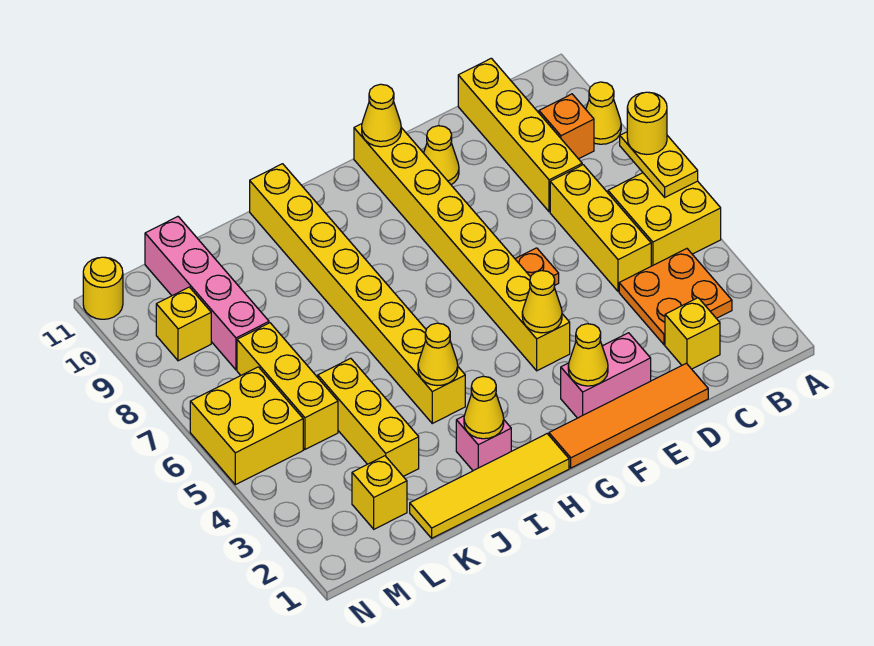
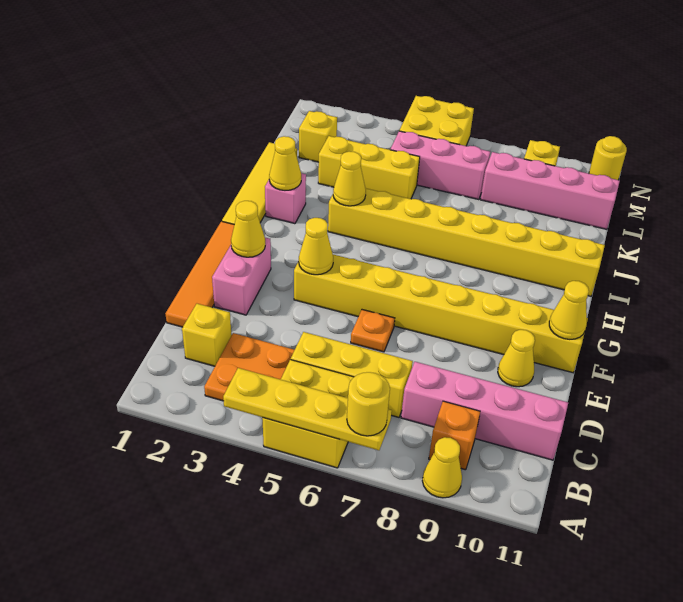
yellow plate A6:A7 level 2 -> yellow plate A4:A7 level 2
yellow brick C8:C11 level 1 -> pink brick C8:C11 level 1
yellow brick L5:L7 level 1 -> pink brick L5:L7 level 1

